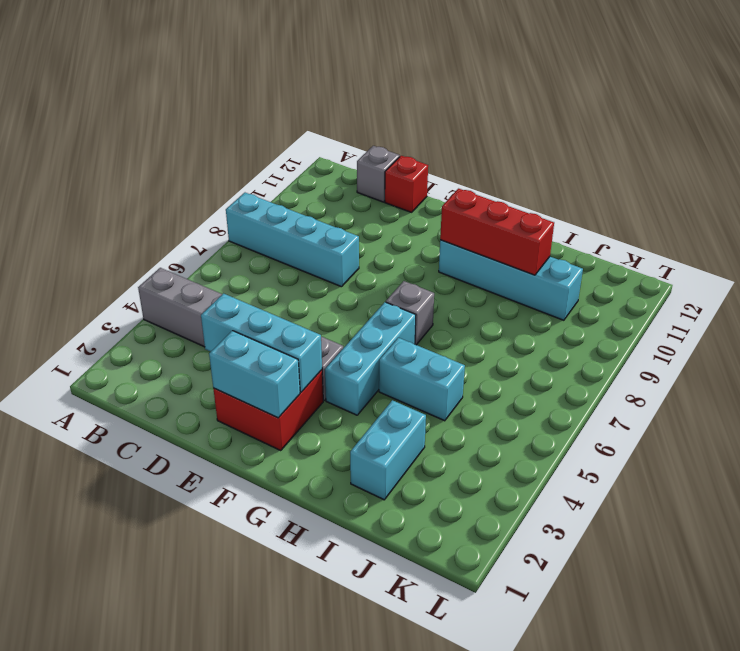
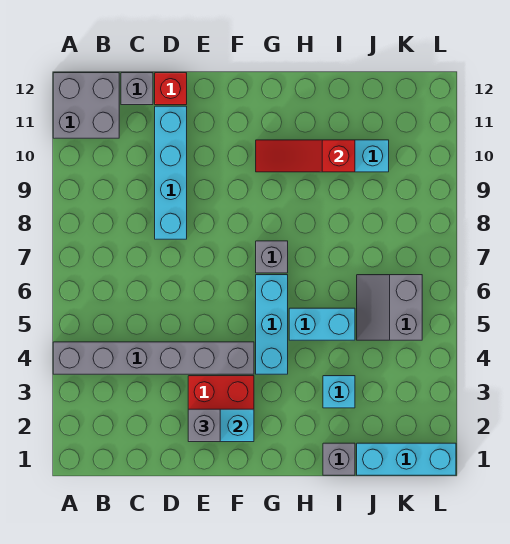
cyan brick A8:D8 level 1 -> cyan brick D8:D11 level 1
none -> grey brick A11:B12 level 1
cyan brick D3:F3 level 2 -> cyan brick J1:L1 level 1
none -> grey brick E2 level 3
red brick G10:I10 level 2 -> red slope G10:I10 level 2 top I
none -> grey brick I1 level 1
cyan brick I2:I3 level 1 -> cyan brick I3 level 1
none -> grey slope J5:K6 level 1 top K

